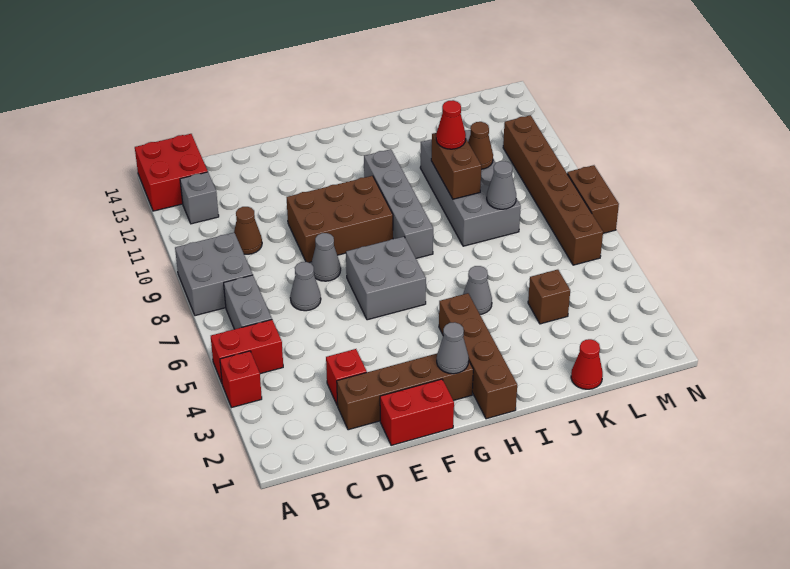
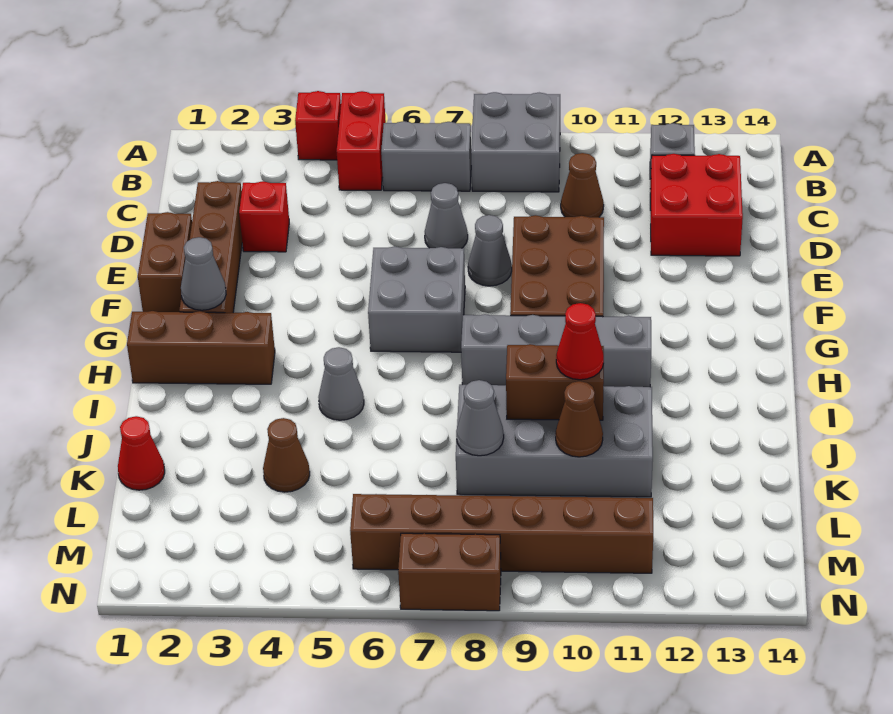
red brick A13:B14 level 1 -> red brick C12:D13 level 1
red brick E1:F1 level 1 -> brown brick E1:F1 level 1
brown brick H1:H4 level 1 -> brown brick H1:H3 level 1
brown brick K4 level 1 -> brown cone K4 level 1

